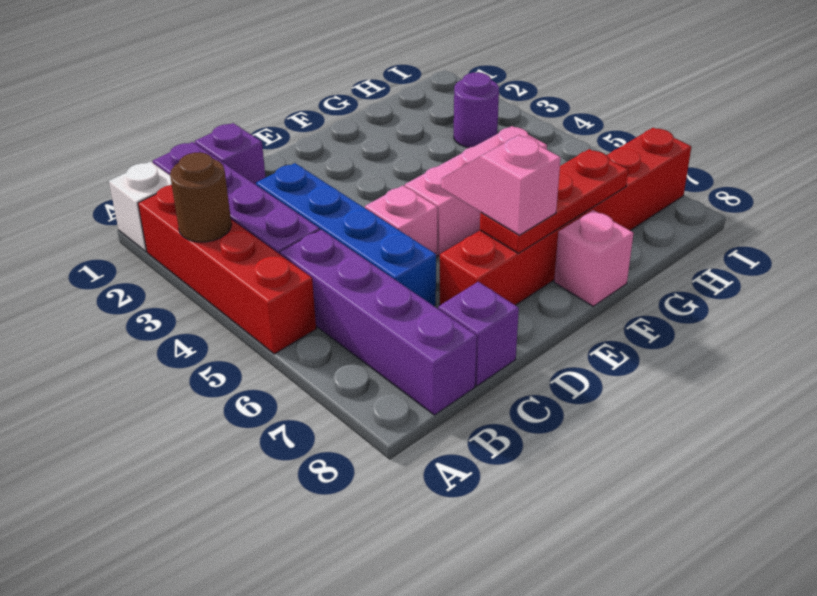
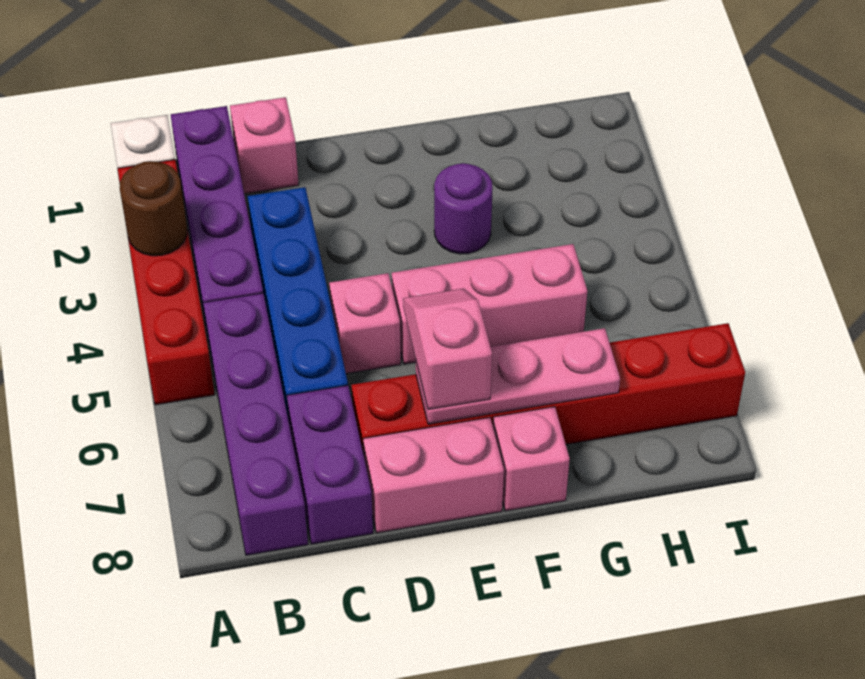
purple brick C1 level 1 -> pink brick C1 level 1
purple brick C8 level 1 -> purple brick C7:C8 level 1
none -> pink brick D8:E8 level 1
red plate E7:G7 level 2 -> pink plate E7:G7 level 2
purple round brick H3 level 1 -> purple round brick F3 level 1

